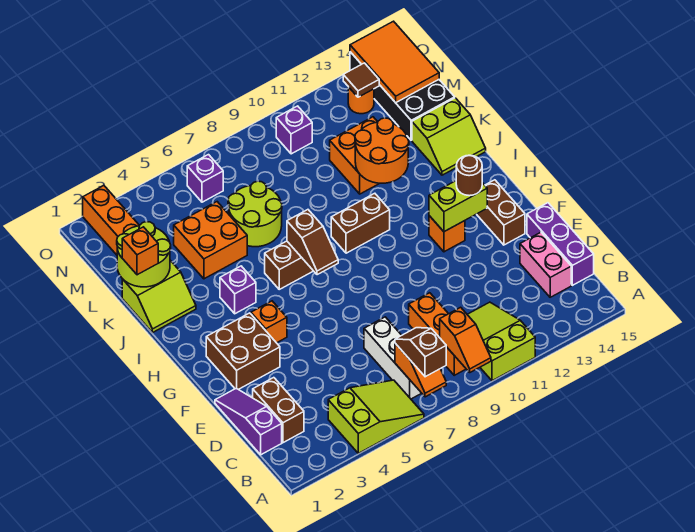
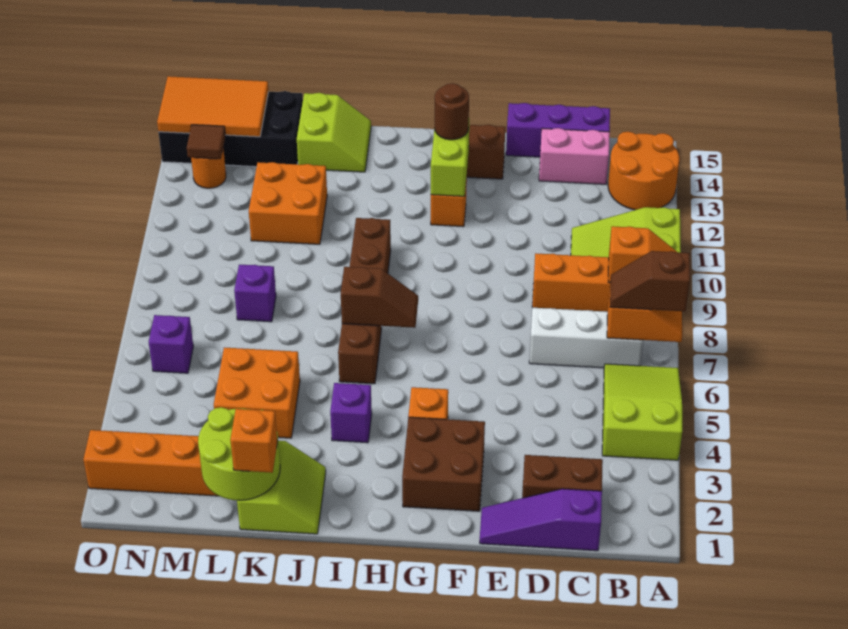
orange round brick J11:K12 level 2 -> orange round brick A13:B14 level 1
lime round brick K6:L7 level 1 -> none
purple brick N10 level 1 -> purple brick L8 level 1

